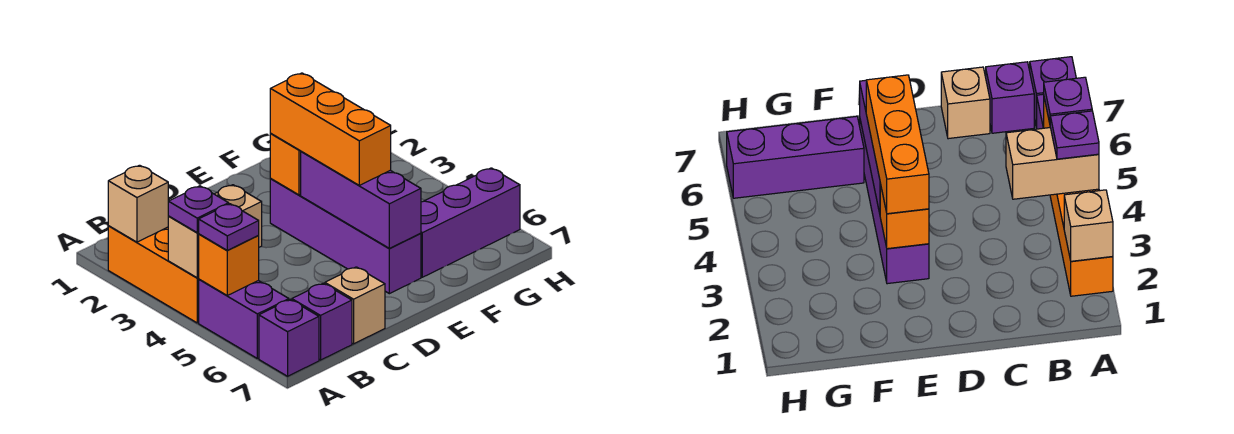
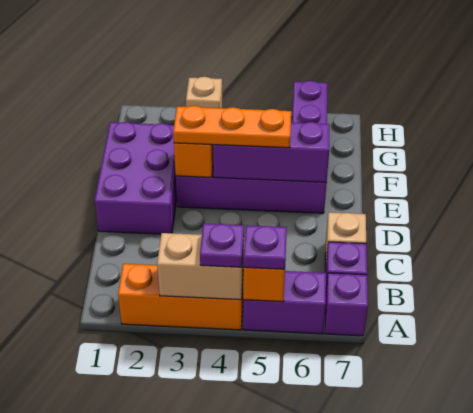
tan brick A2 level 2 -> tan brick H3 level 1
tan brick A4:B4 level 2 -> tan brick A3:A4 level 2
none -> purple brick D1:F2 level 1
orange brick E3:E5 level 3 -> orange plate E3:E5 level 3

